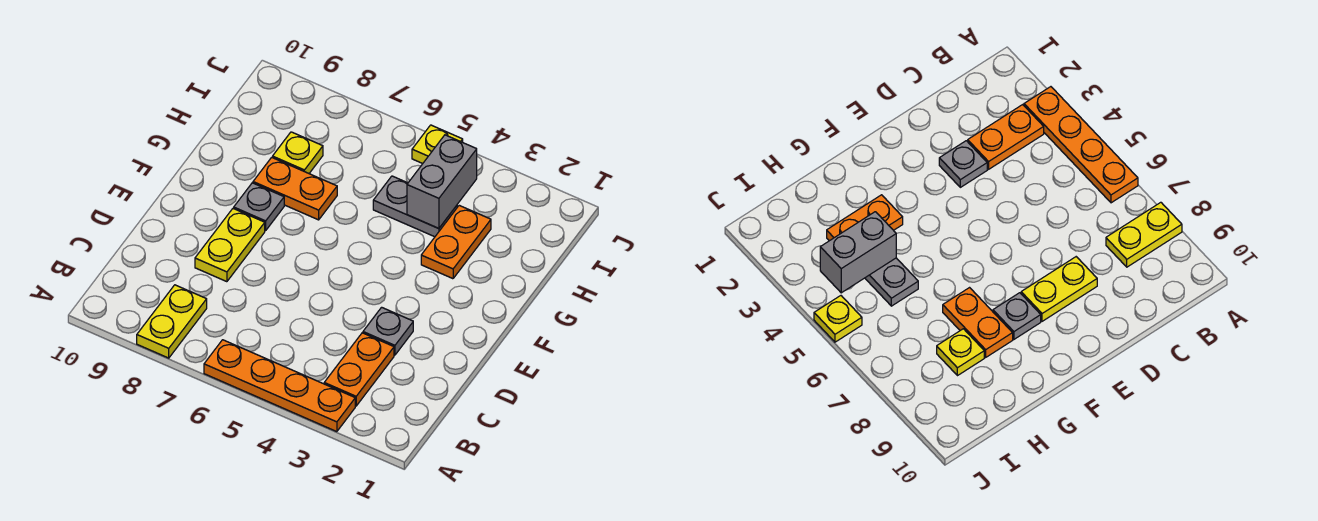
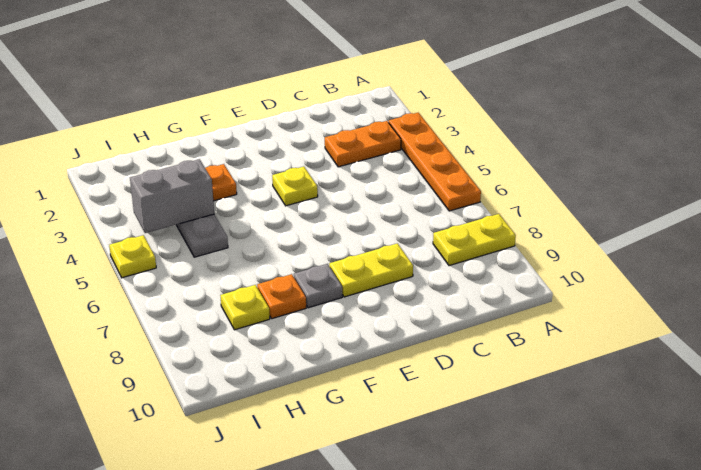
grey plate D3 level 1 -> none
none -> yellow plate E4 level 1
orange plate G7:G8 level 1 -> orange plate G8 level 1

